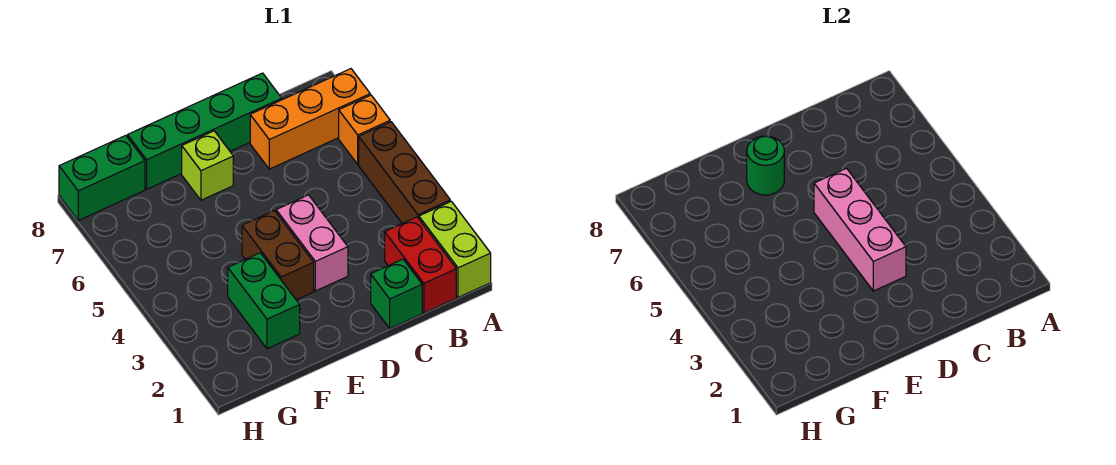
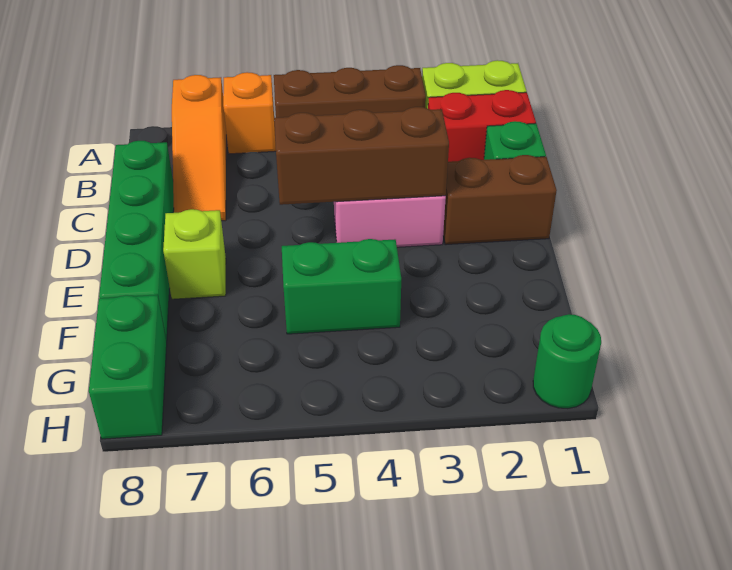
orange brick A7:C7 level 1 -> orange slope A7:C7 level 1 top A
pink brick D3:D5 level 2 -> brown brick D3:D5 level 2
brown brick E3:E4 level 1 -> brown brick D1:D2 level 1
green round brick E7 level 2 -> green round brick H1 level 1
green brick F2:F3 level 1 -> green brick F4:F5 level 1

